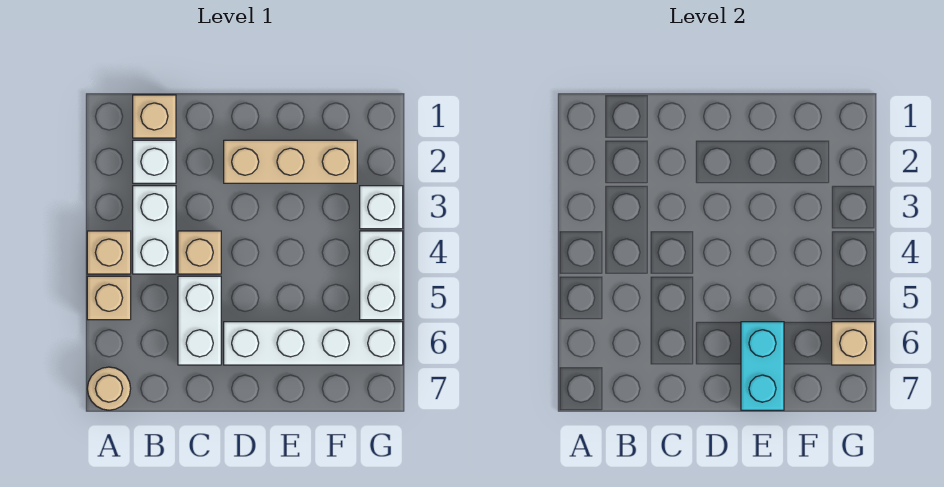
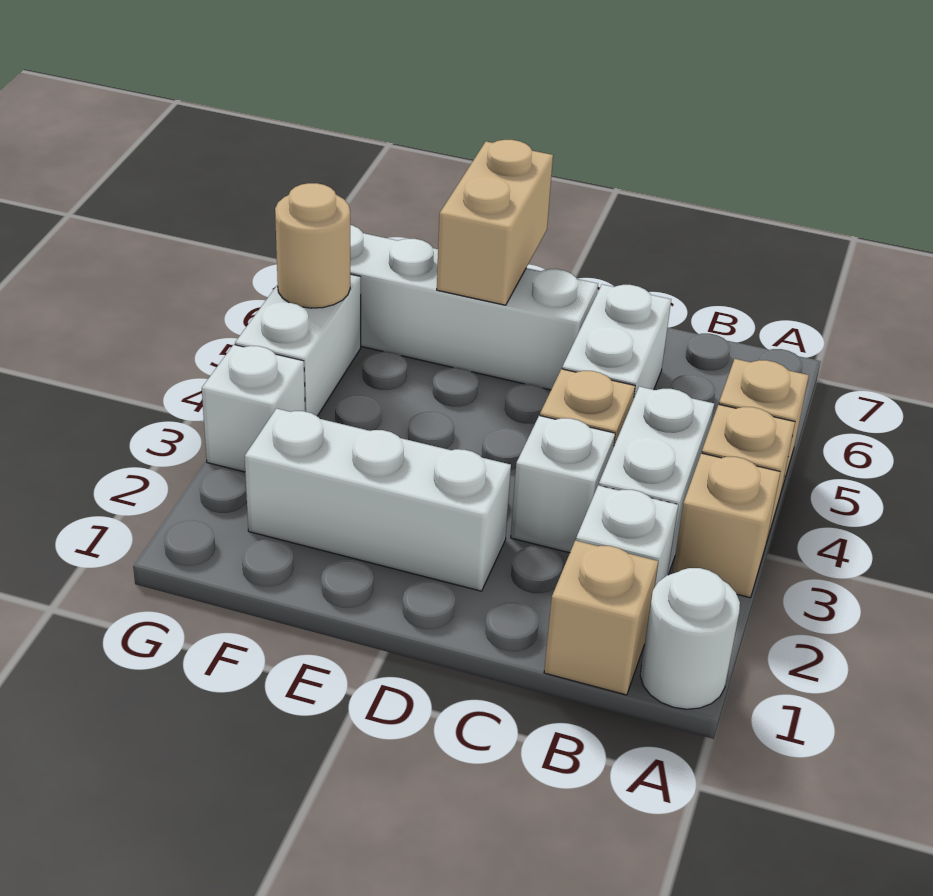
none -> white round brick A1 level 1
tan round brick A7 level 1 -> tan round brick G5 level 2
none -> white brick C3 level 1
tan brick D2:F2 level 1 -> white brick D2:F2 level 1
cyan brick E6:E7 level 2 -> tan brick E6:E7 level 2
tan brick G6 level 2 -> tan brick A3 level 1

